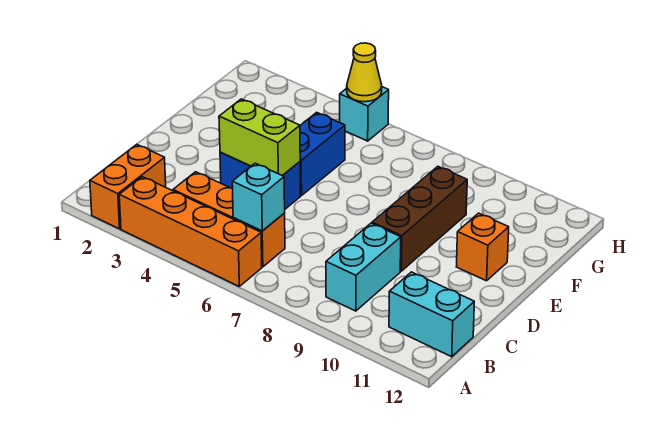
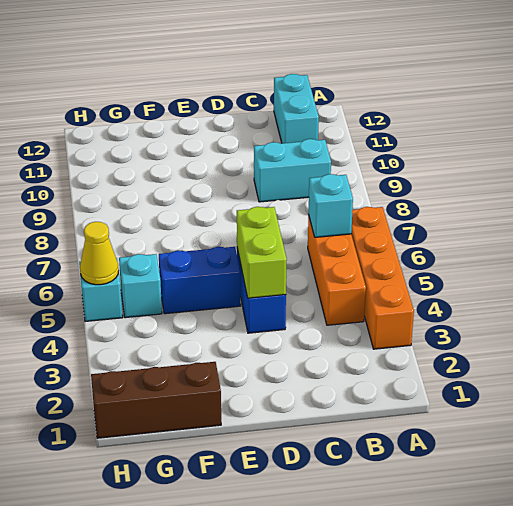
orange brick A2:B2 level 1 -> none
brown brick D9:F9 level 1 -> brown brick F1:H1 level 1
orange brick E11 level 1 -> none
none -> cyan brick G5 level 1

